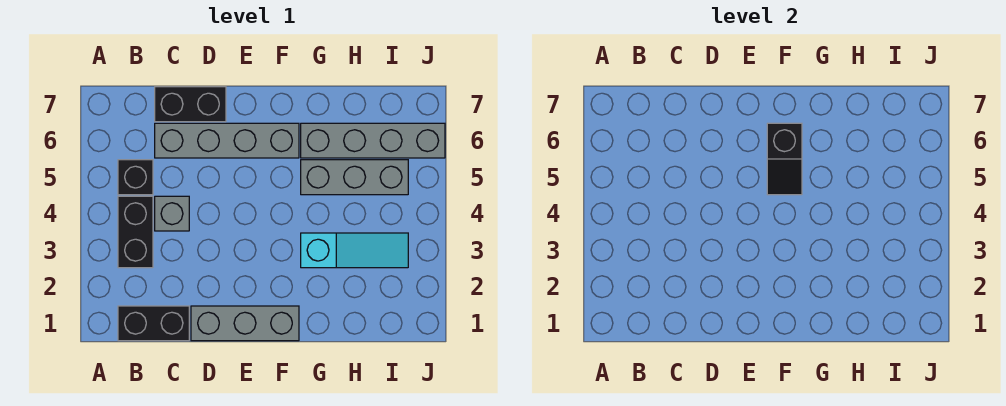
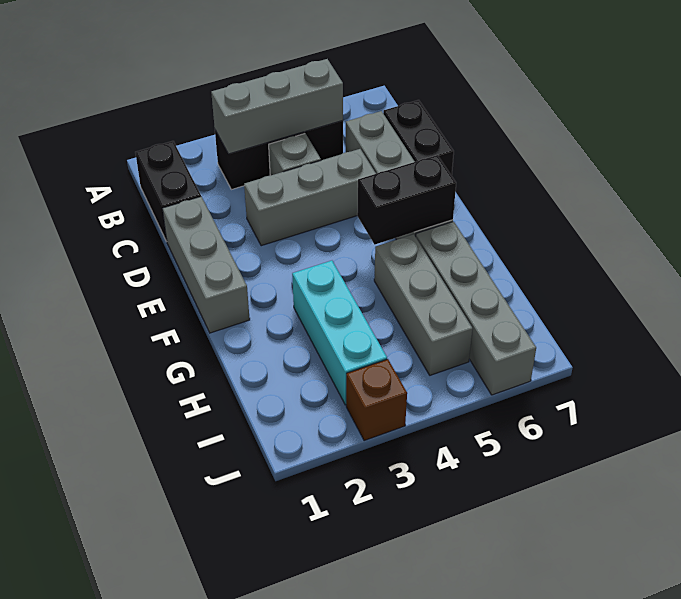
none -> grey brick B3:B5 level 2
none -> grey brick D3:D5 level 1
black slope F5:F6 level 2 top 6 -> black brick F5:F6 level 2
cyan slope G3:I3 level 1 top G -> cyan brick G3:I3 level 1
none -> brown brick J3 level 1

